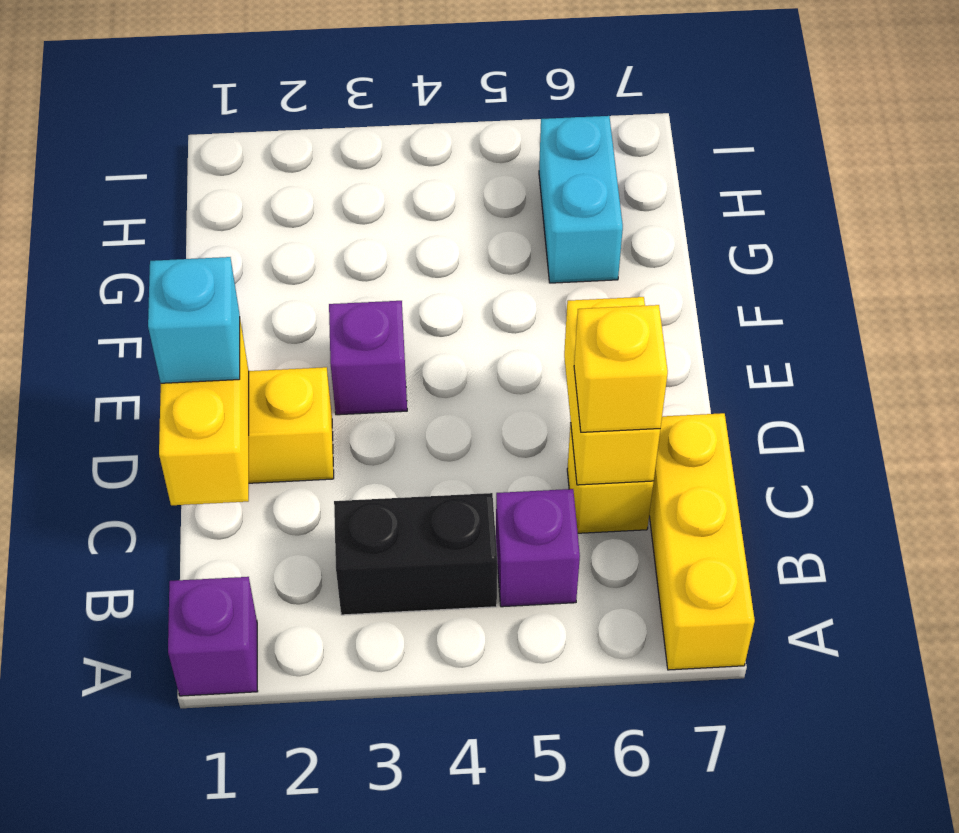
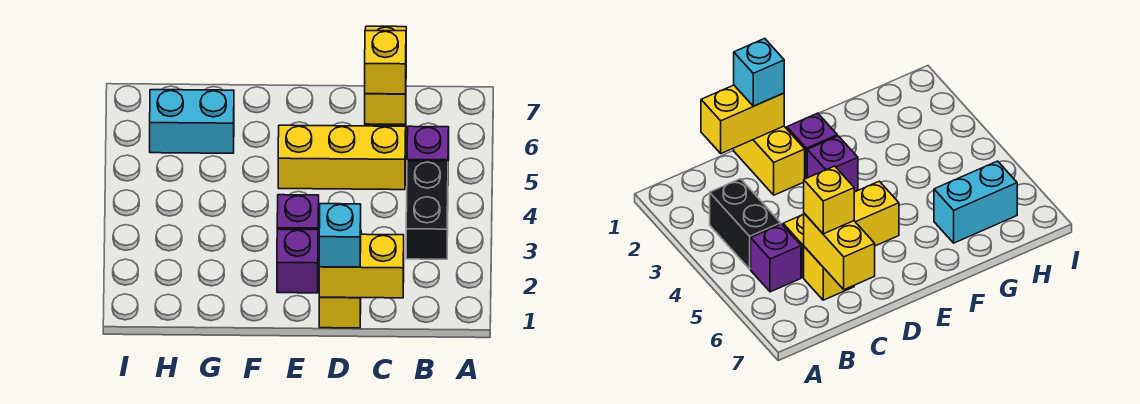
purple brick A1 level 1 -> purple brick E2 level 1
yellow brick A7:C7 level 1 -> yellow brick C5:E5 level 1
yellow brick C6:D6 level 2 -> yellow brick C6:C7 level 2

